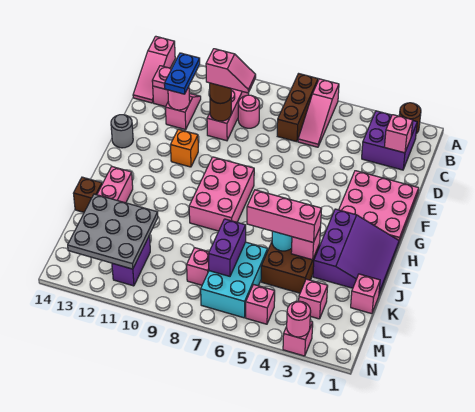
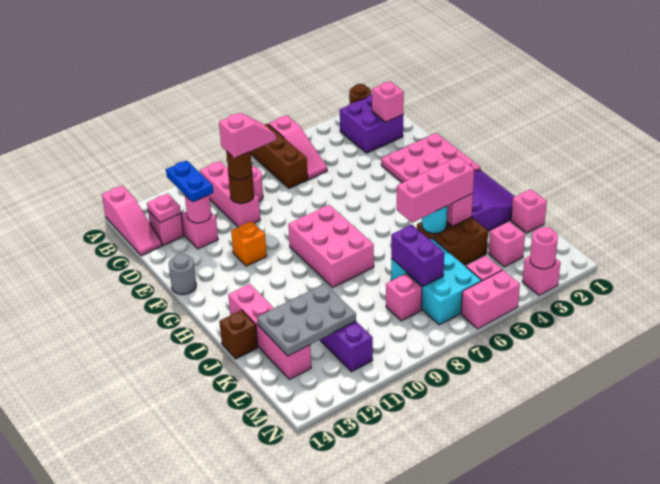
grey plate K11:M13 level 2 -> grey plate K11:L13 level 2
none -> pink brick N5:N6 level 1

